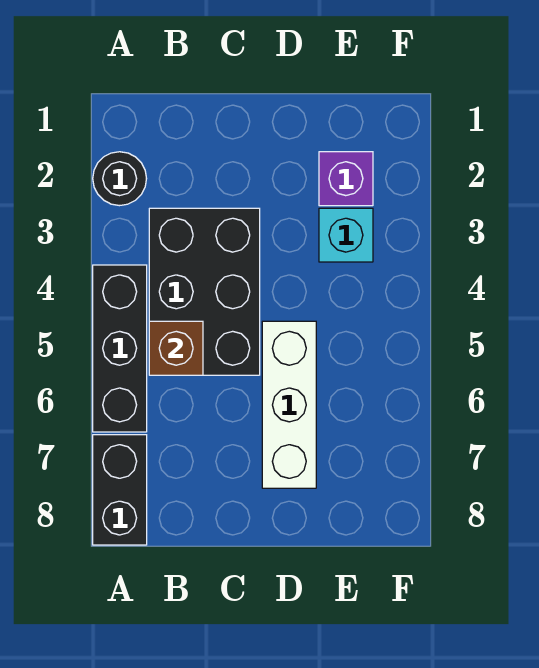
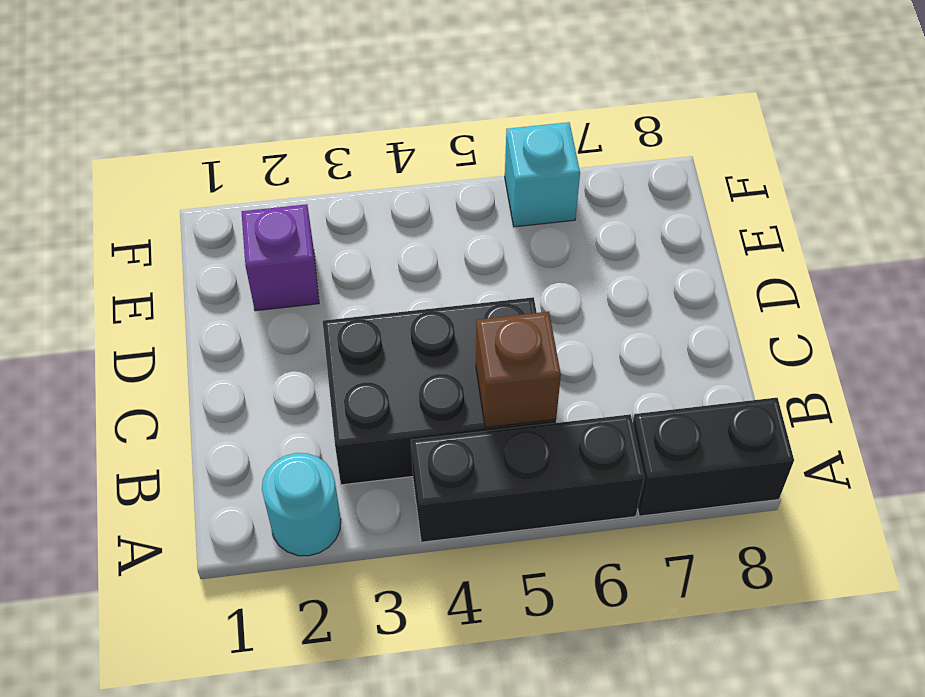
black round brick A2 level 1 -> cyan round brick A2 level 1
white brick D5:D7 level 1 -> none
cyan brick E3 level 1 -> cyan brick F6 level 1

